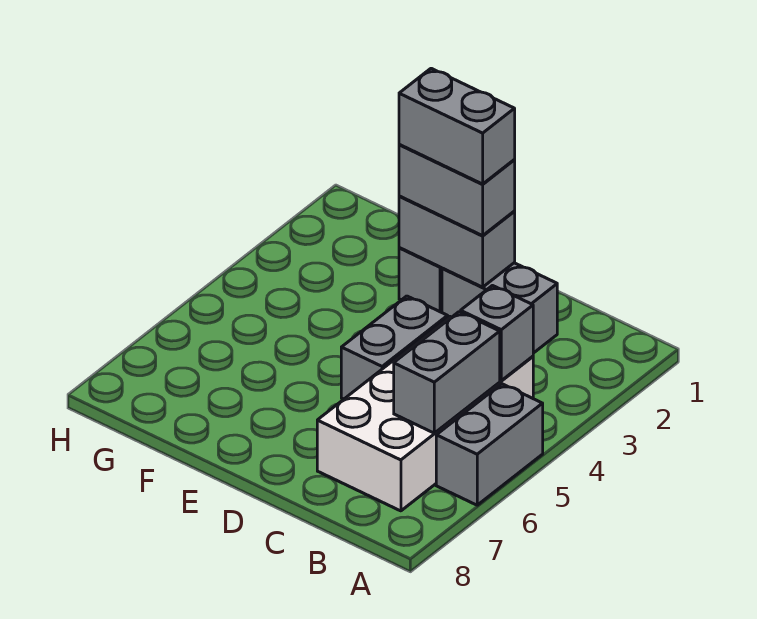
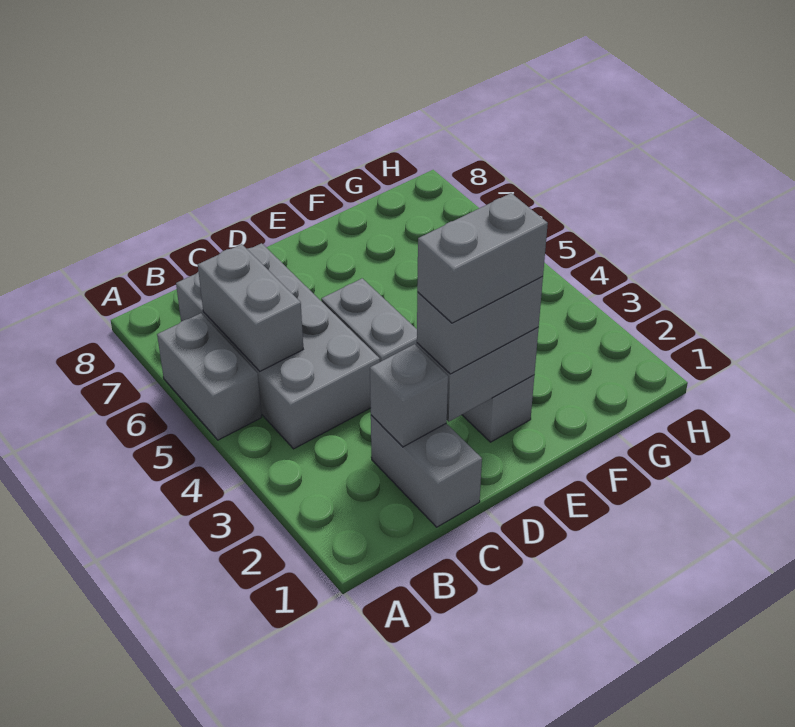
white brick B4:C7 level 1 -> grey brick B4:C7 level 1
grey brick B4 level 2 -> grey brick C2 level 2
grey brick C2:D2 level 1 -> grey brick C1:C2 level 1

